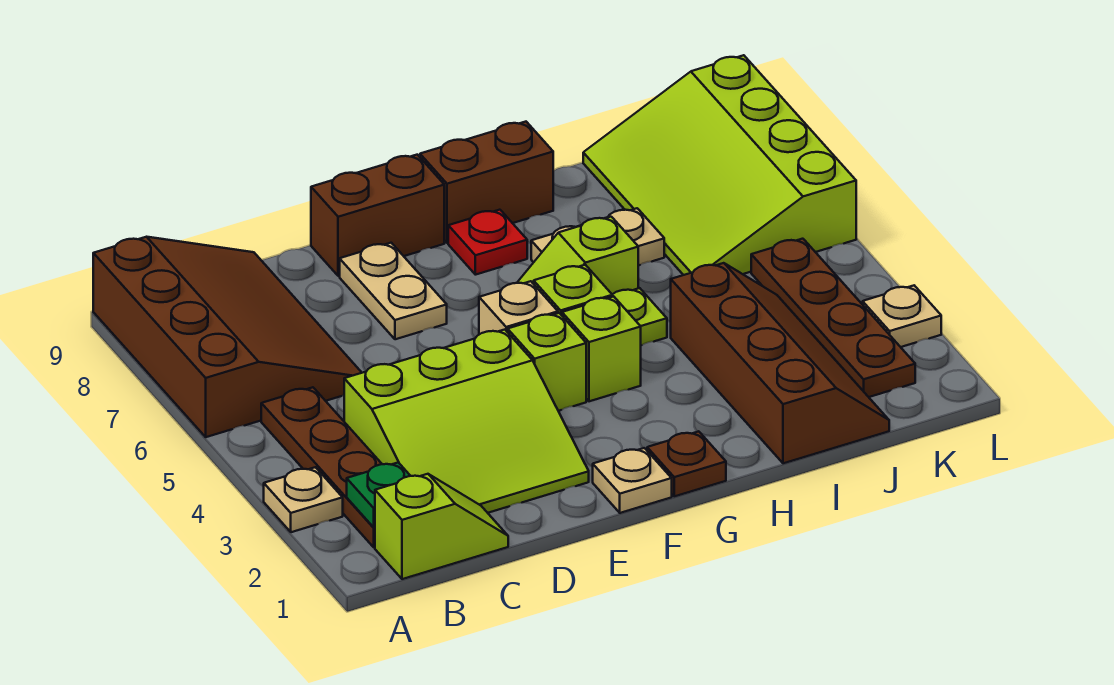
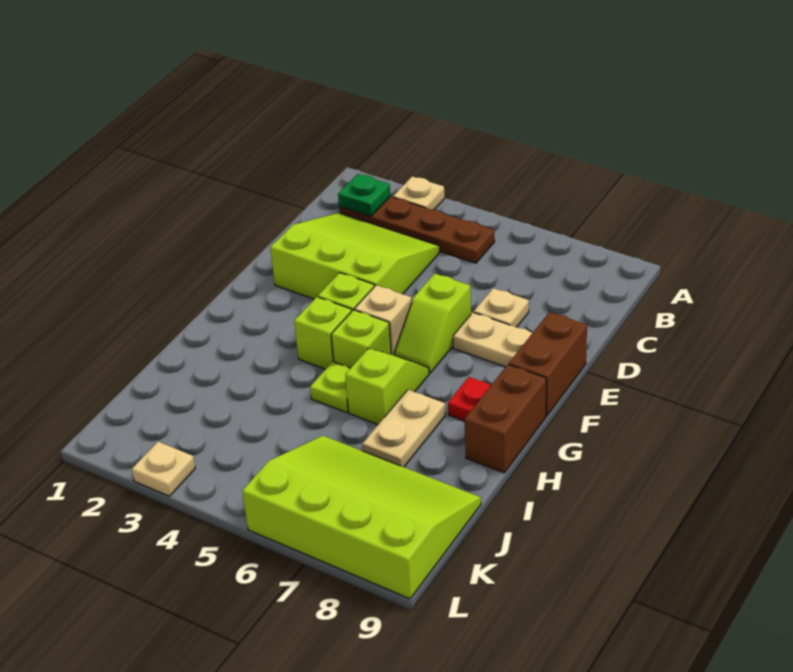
brown slope A6:C9 level 1 top A -> none
lime slope B1:C1 level 1 top B -> lime slope E6:F6 level 1 top E
lime slope C2:E4 level 1 top 4 -> lime slope C2:E4 level 1 top E
tan plate F1 level 1 -> tan plate D7 level 1
brown plate G1 level 1 -> none
brown slope I1:J4 level 1 top I -> none
brown plate K2:K5 level 1 -> none

